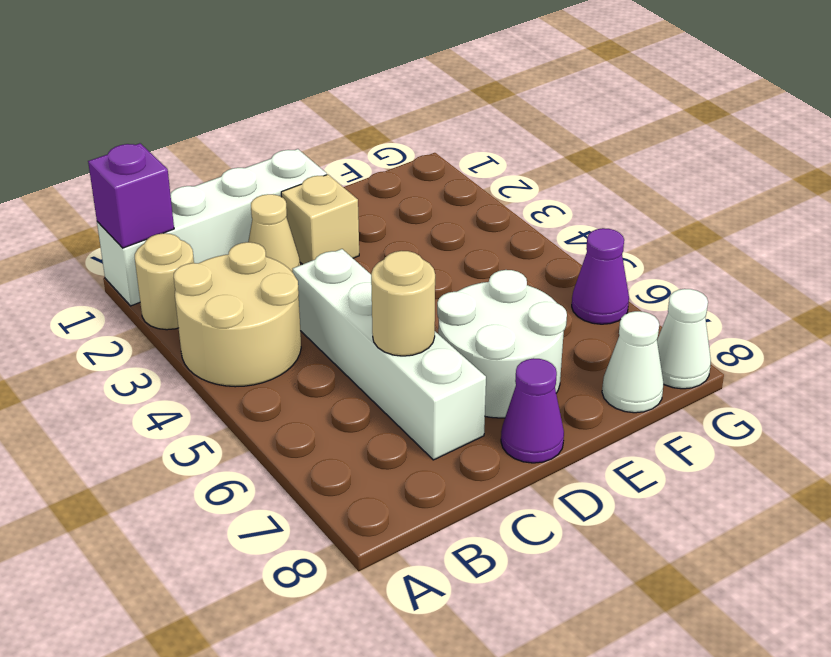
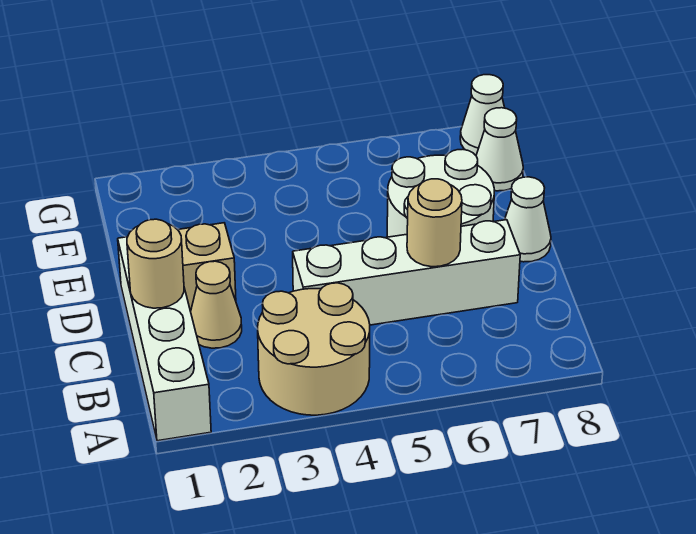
purple brick A1 level 2 -> none
tan round brick A2 level 1 -> tan round brick C1 level 2
purple cone D8 level 1 -> white cone D8 level 1
purple cone G6 level 1 -> none

